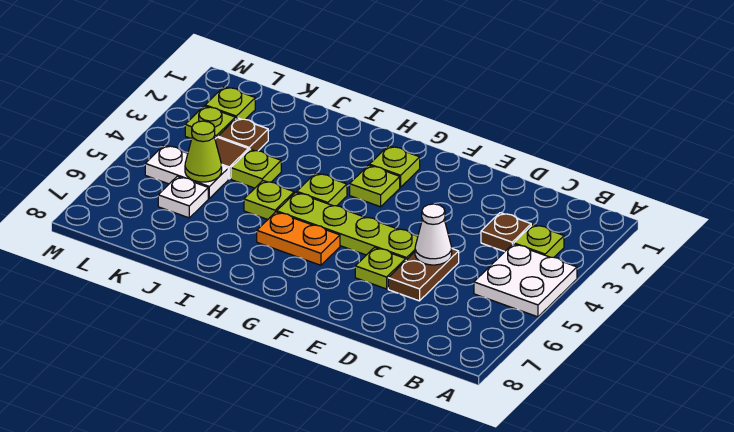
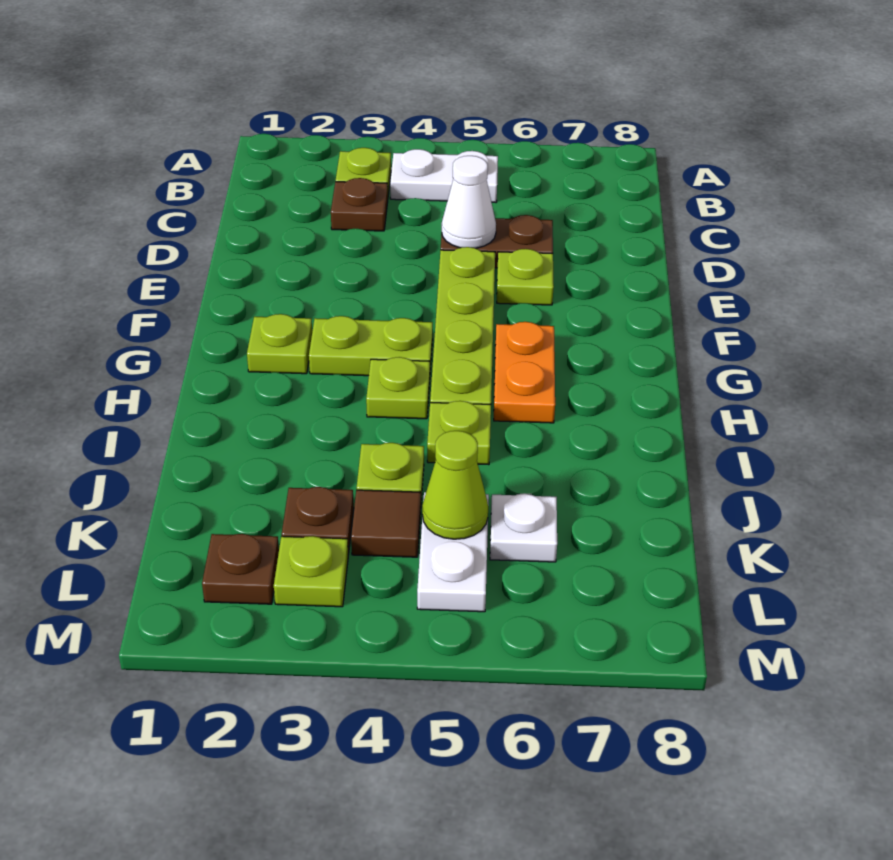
white plate A4:B5 level 1 -> white plate B4:B5 level 1
lime plate G3 level 1 -> lime plate G3:G4 level 1
lime plate L2 level 1 -> brown plate L2 level 1

